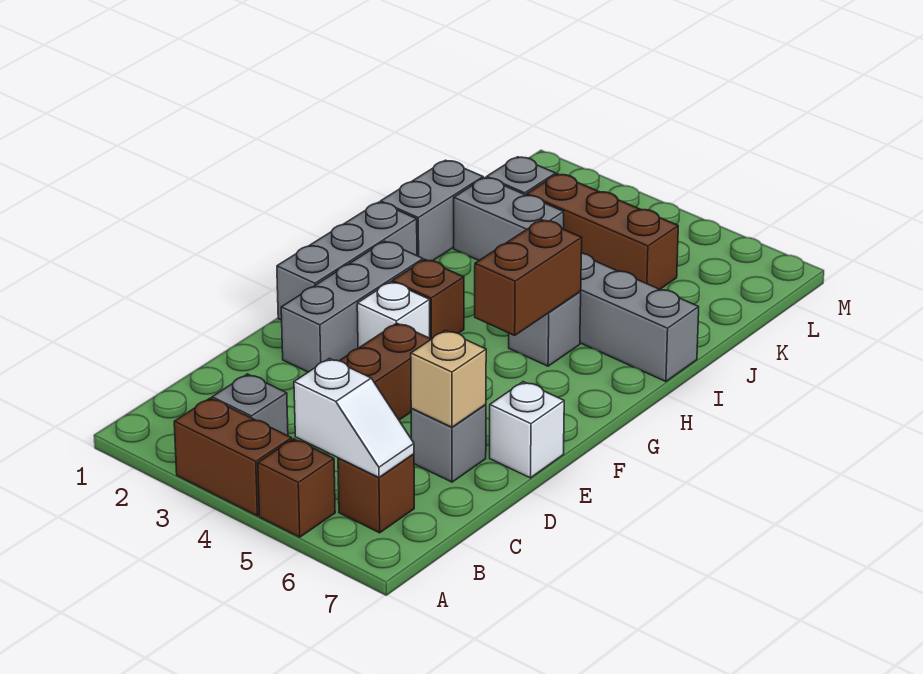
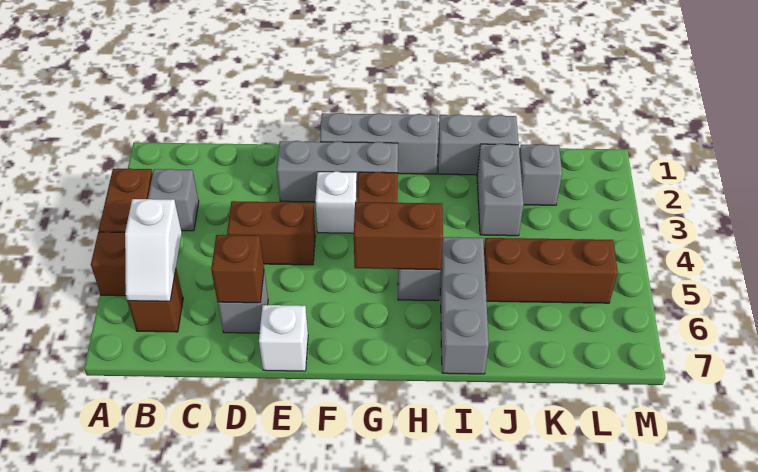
tan brick D6 level 2 -> brown brick D6 level 2
brown brick K3:K5 level 1 -> brown brick J5:L5 level 1

